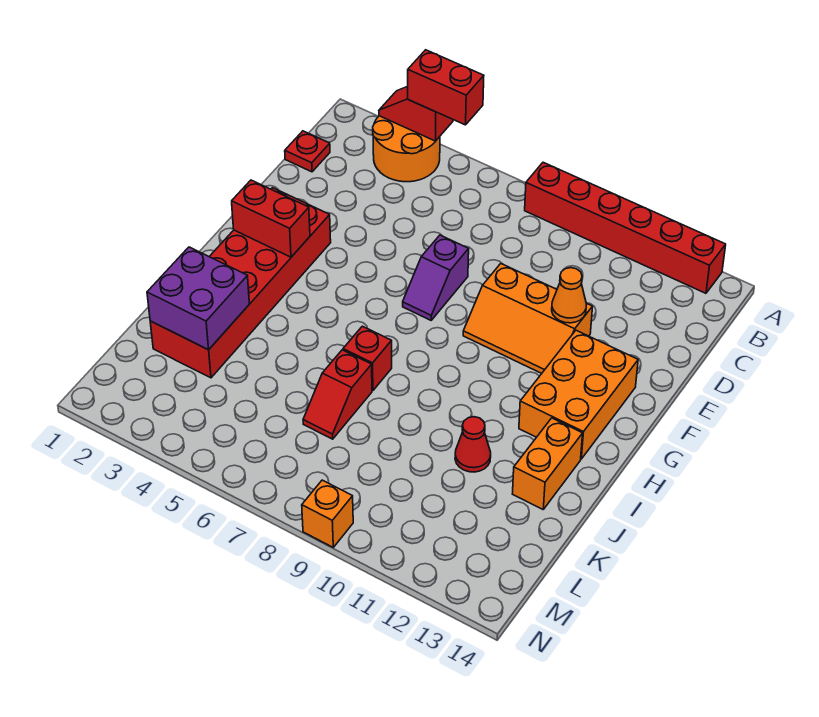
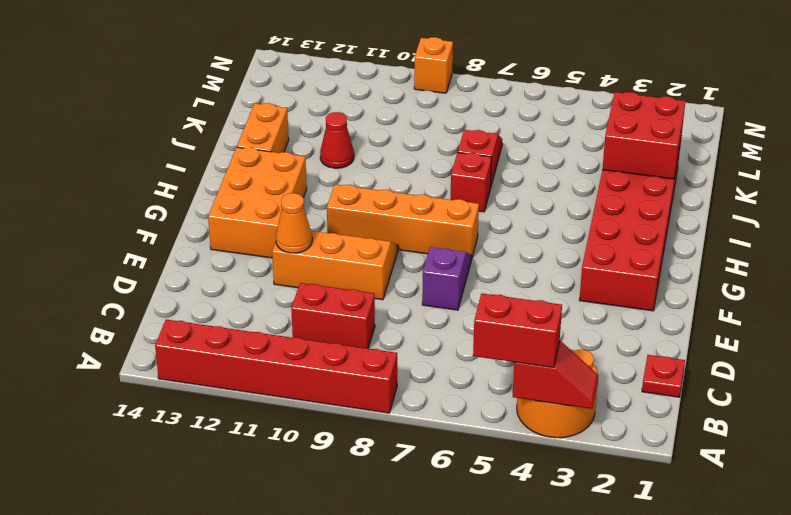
red brick G2:G3 level 2 -> red brick C9:C10 level 1
none -> orange brick G7:G10 level 1
purple brick J2:K3 level 2 -> red brick J2:K3 level 2

